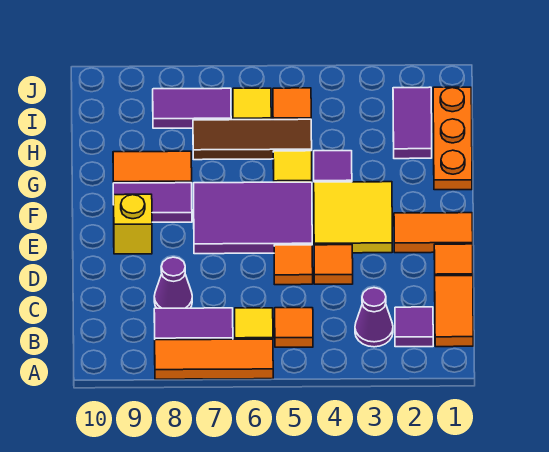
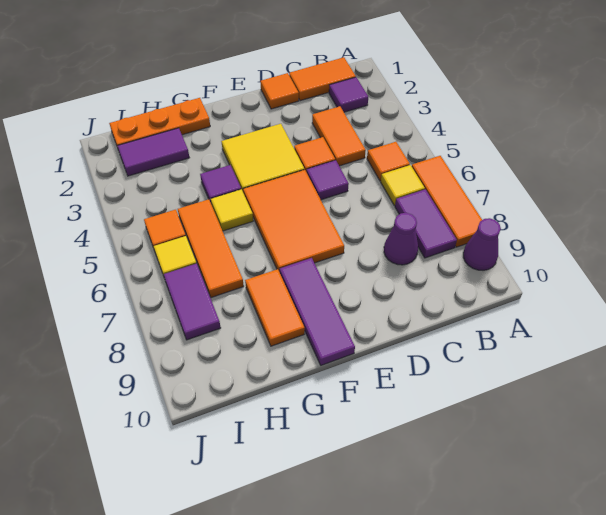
purple cone B3 level 1 -> purple cone A9 level 1
orange tile D5 level 1 -> purple tile D5 level 1
orange tile E1:E2 level 1 -> orange tile C3:C4 level 1
purple tile E5:F7 level 1 -> orange tile E5:F7 level 1
yellow brick E9 level 1 -> none
purple tile F8:F9 level 1 -> purple tile F8:F10 level 1
brown tile H5:H7 level 1 -> orange tile H5:H7 level 1

